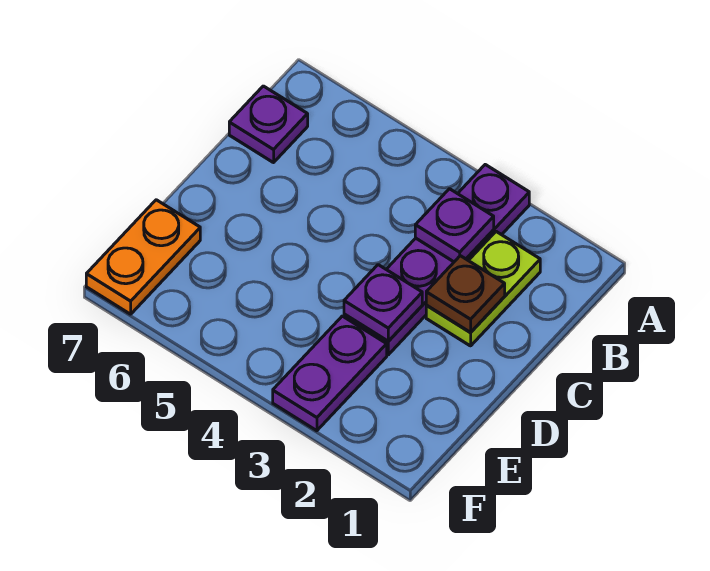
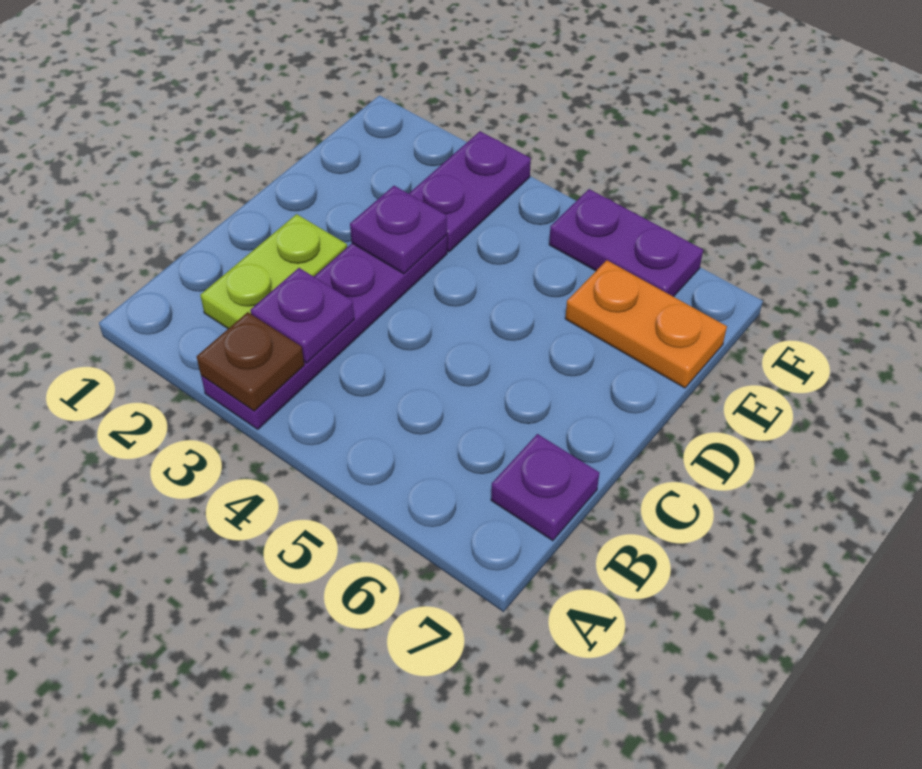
brown plate C2 level 2 -> brown plate A3 level 2
orange plate E7:F7 level 1 -> orange plate E6:E7 level 1
none -> purple plate F5:F6 level 1

